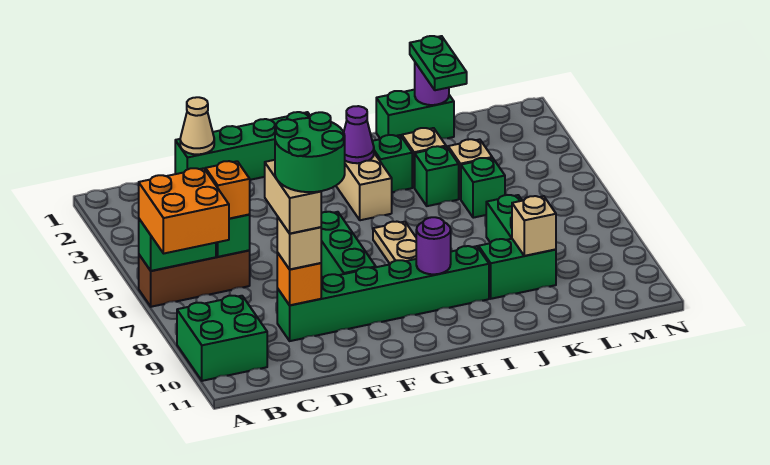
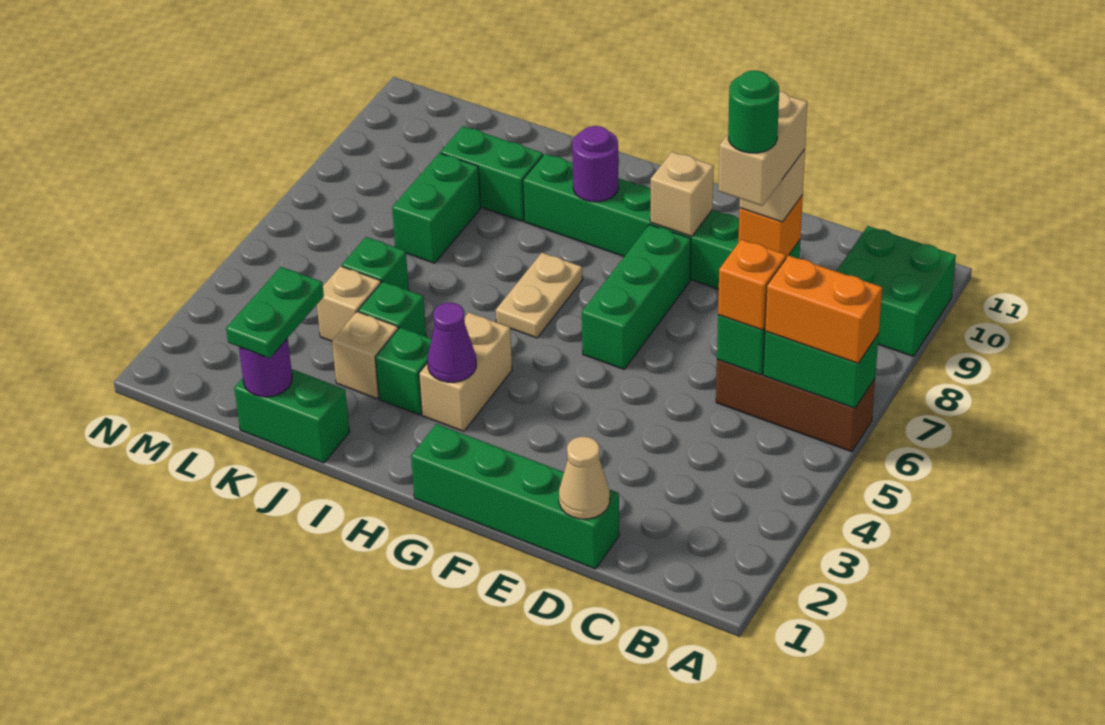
orange brick A6:B7 level 3 -> orange brick A6:B6 level 3
green round brick D8:E9 level 5 -> green round brick D8 level 5
tan brick K9 level 2 -> tan brick F9 level 2

